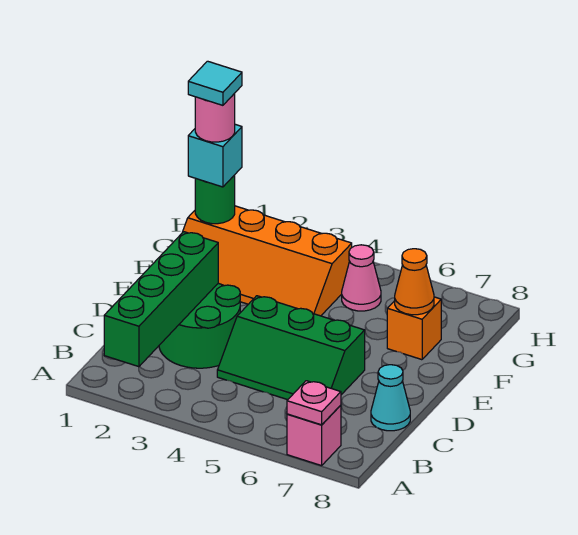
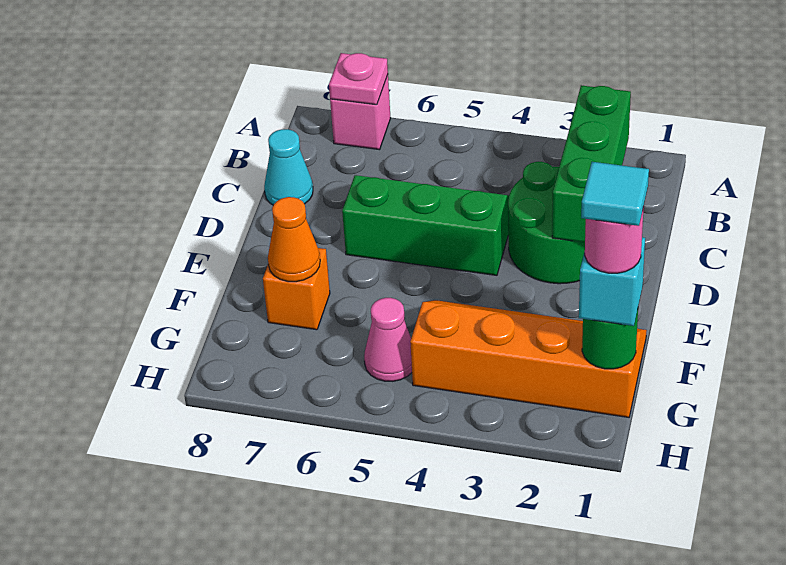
green brick A2:D2 level 2 -> green brick B2:D2 level 2

